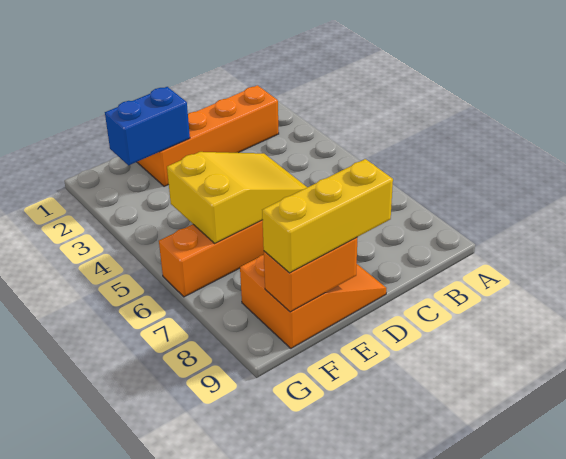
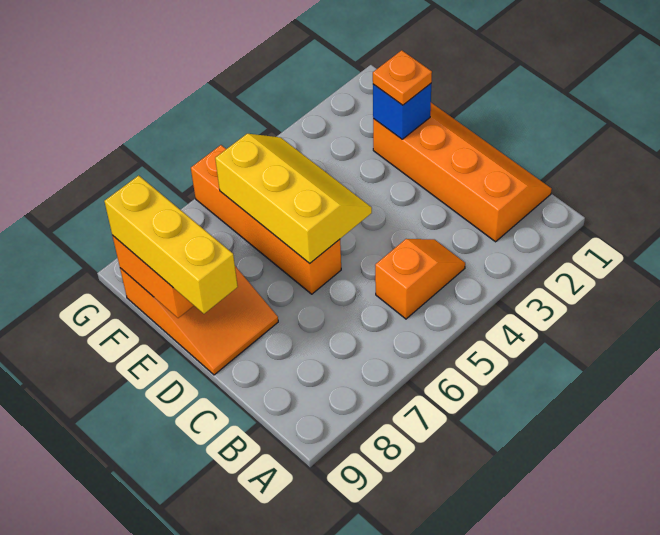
none -> orange slope B4:B5 level 1 top 5
yellow slope D5:F6 level 2 top F -> yellow slope D5:F6 level 2 top 6
blue brick E2:F2 level 2 -> blue brick E2 level 2
none -> orange plate E2 level 3

